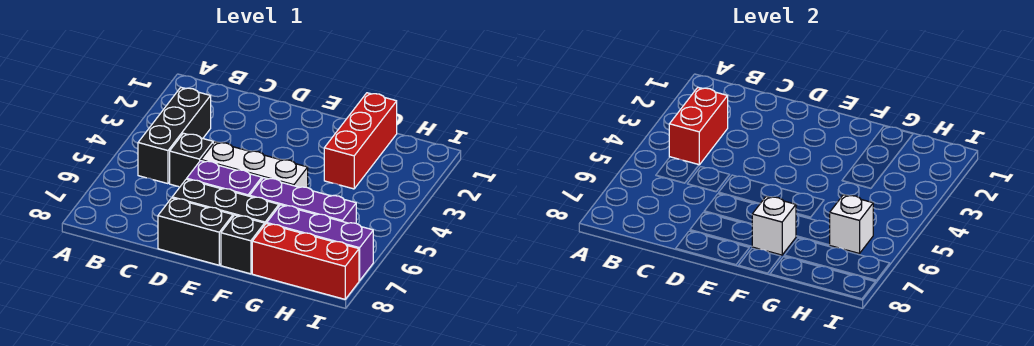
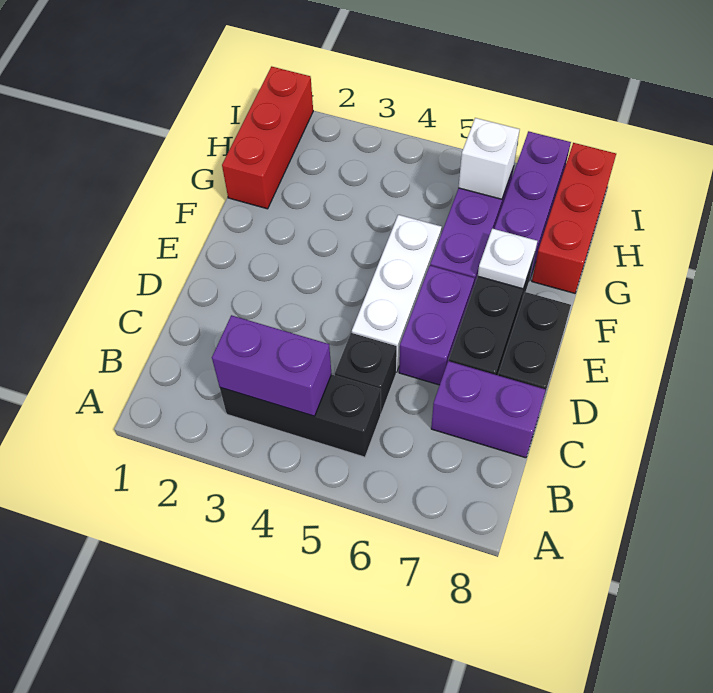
red brick B3:B4 level 2 -> purple brick B3:B4 level 2
none -> purple brick C7:C8 level 1
white brick F7 level 2 -> white plate F7 level 2
black brick F8 level 1 -> none
red brick G1:G3 level 1 -> red brick G1:I1 level 1

